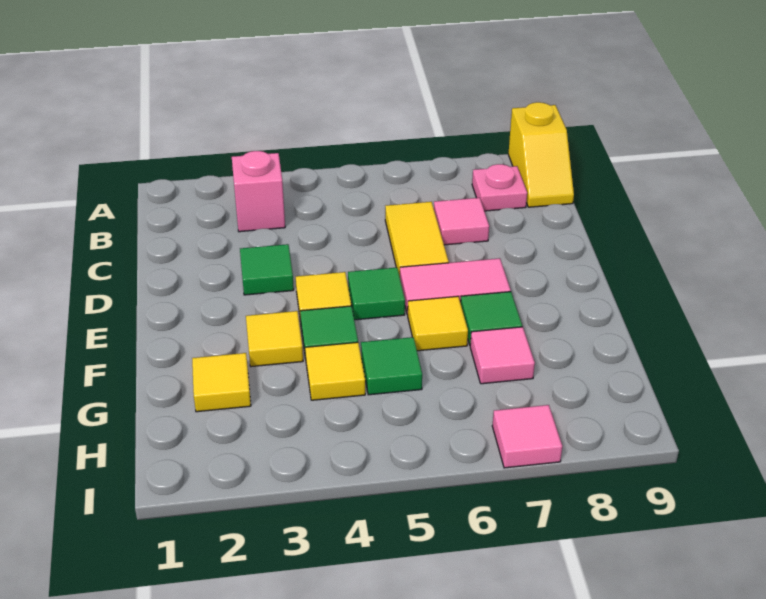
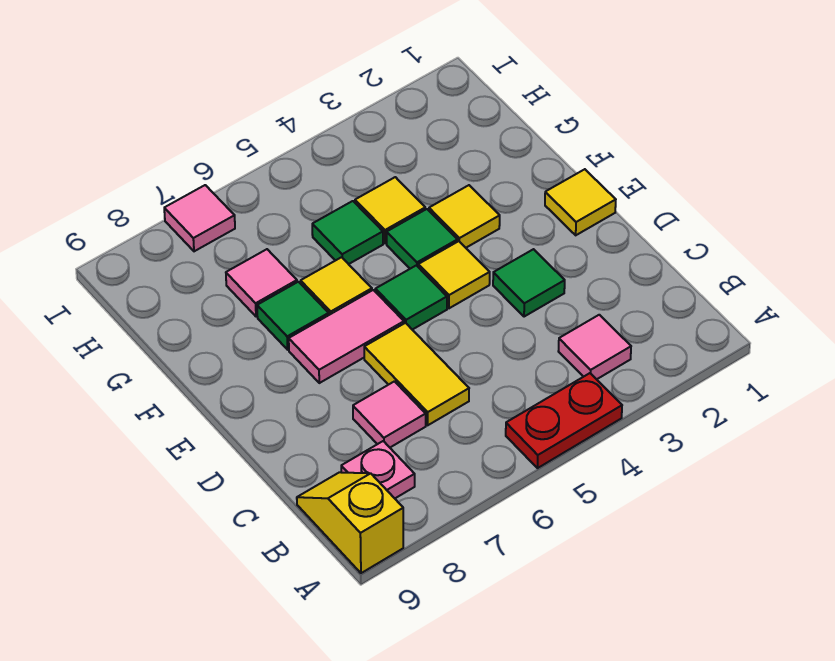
none -> red plate A4:A5 level 1
pink brick B3 level 1 -> pink tile B3 level 1
yellow tile G2 level 1 -> yellow tile E1 level 1

